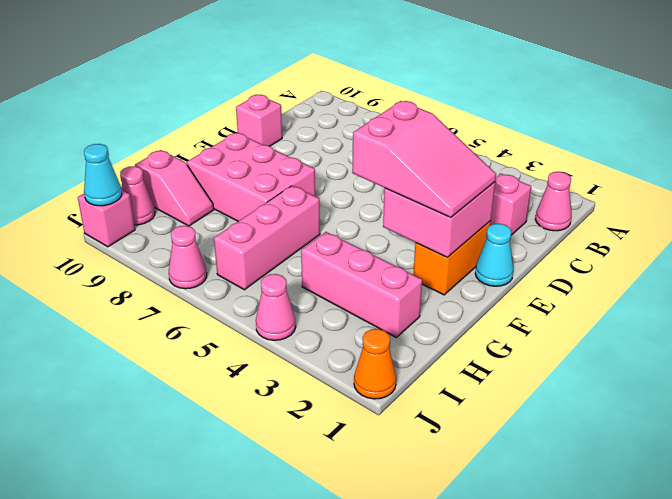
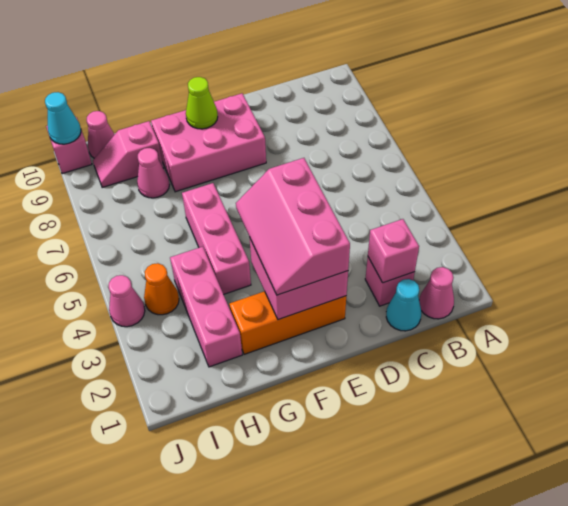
pink brick D10 level 1 -> pink brick C2 level 2
cyan cone E1 level 1 -> cyan cone C1 level 1
orange brick E2:F2 level 1 -> orange brick E2:G2 level 1
pink slope E2:F4 level 3 top 4 -> pink slope E2:F4 level 3 top E
pink brick F7:G9 level 1 -> pink brick E8:G9 level 1
none -> lime cone F9 level 2
pink brick G6:I6 level 1 -> pink brick G4:G6 level 1
pink slope H9:H10 level 1 top 10 -> pink slope H9:I9 level 1 top H
orange cone J1 level 1 -> orange cone I4 level 1
pink cone J7 level 1 -> pink cone H8 level 1

